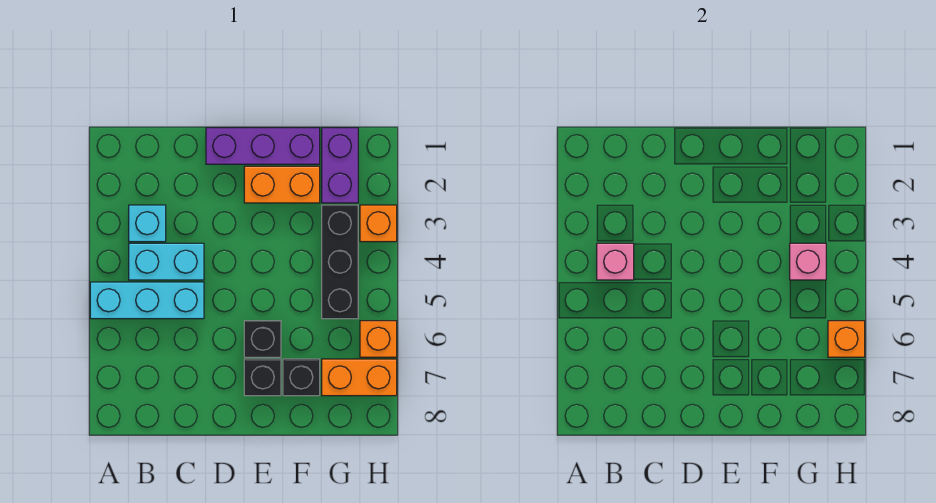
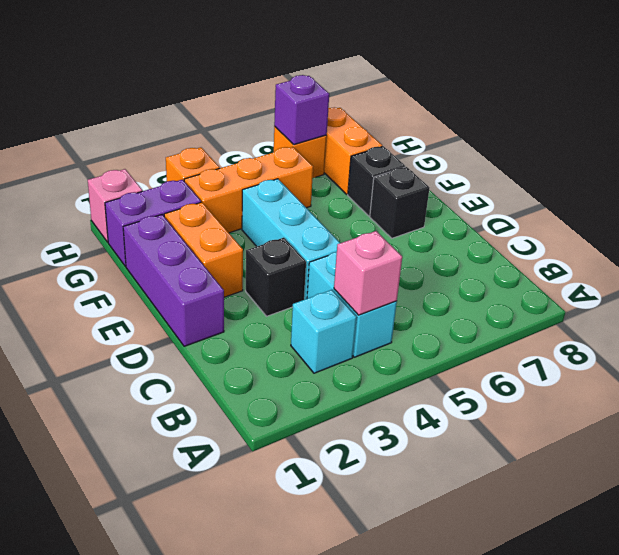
cyan brick A5:C5 level 1 -> cyan brick D4:F4 level 1
black brick E6 level 1 -> black brick D3 level 1
black brick G3:G5 level 1 -> orange brick G3:G5 level 1
pink brick G4 level 2 -> pink brick H1 level 1
orange brick H6 level 2 -> purple brick H6 level 2

